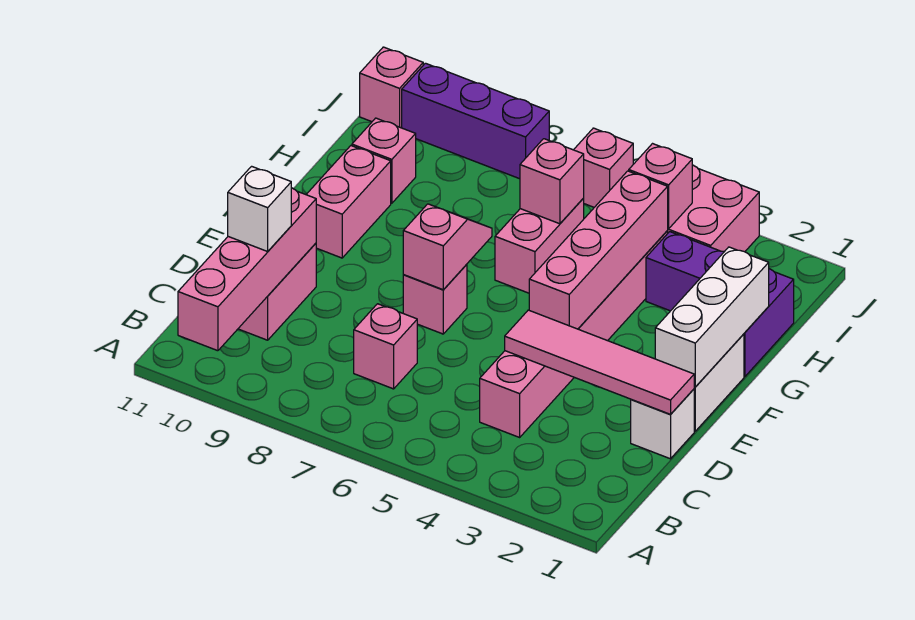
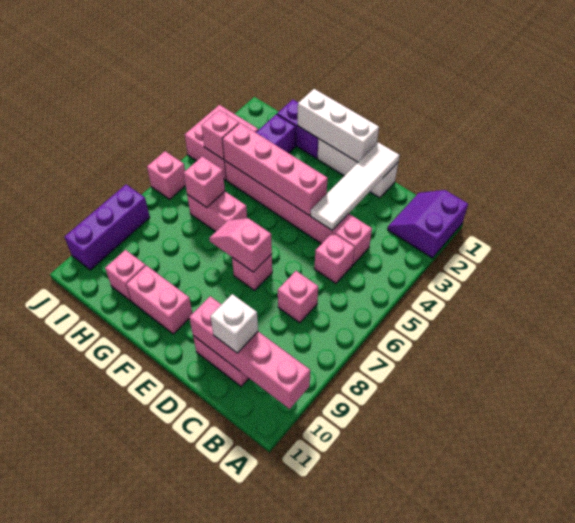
none -> purple slope A1:B2 level 1 top A
pink tile D1:D4 level 2 -> white tile D1:D4 level 2
pink brick J11 level 1 -> pink brick C5 level 1

